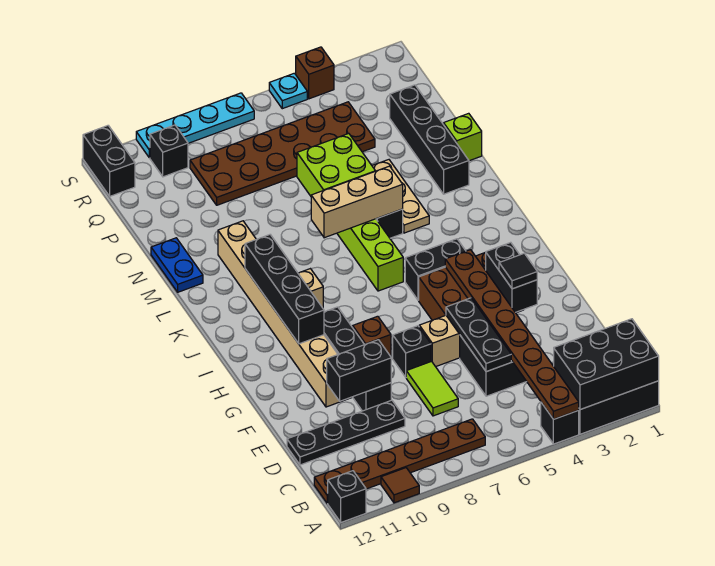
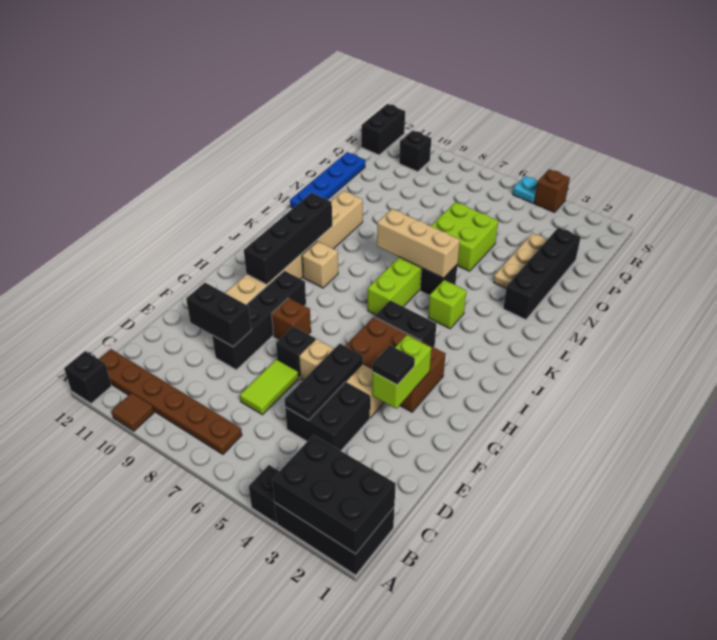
brown plate A4:H4 level 2 -> none
black plate D9:D12 level 1 -> none
black brick F3:G3 level 2 -> lime brick F3:G3 level 2
tan plate L4:N4 level 1 -> tan plate N3:P3 level 1
blue plate M12:N12 level 1 -> blue plate M12:P12 level 1
lime brick N1 level 1 -> lime brick K4 level 1
brown plate P4:Q9 level 1 -> none
cyan plate S7:S10 level 1 -> none

